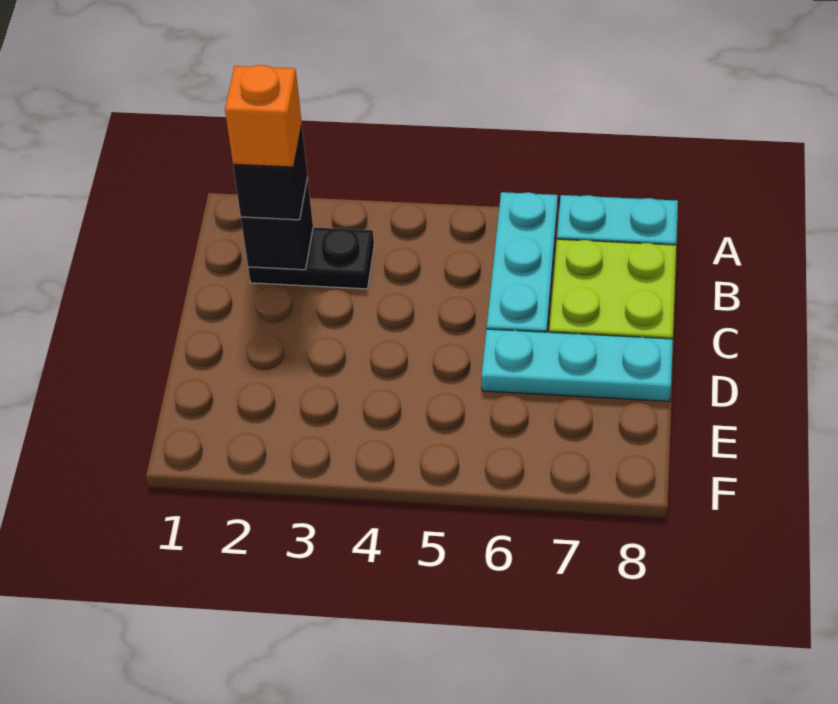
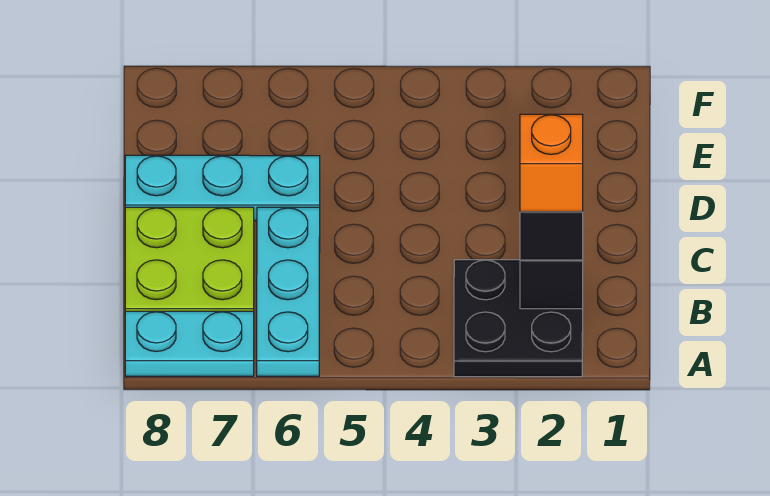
black plate B2:B3 level 1 -> black plate A2:B3 level 1

